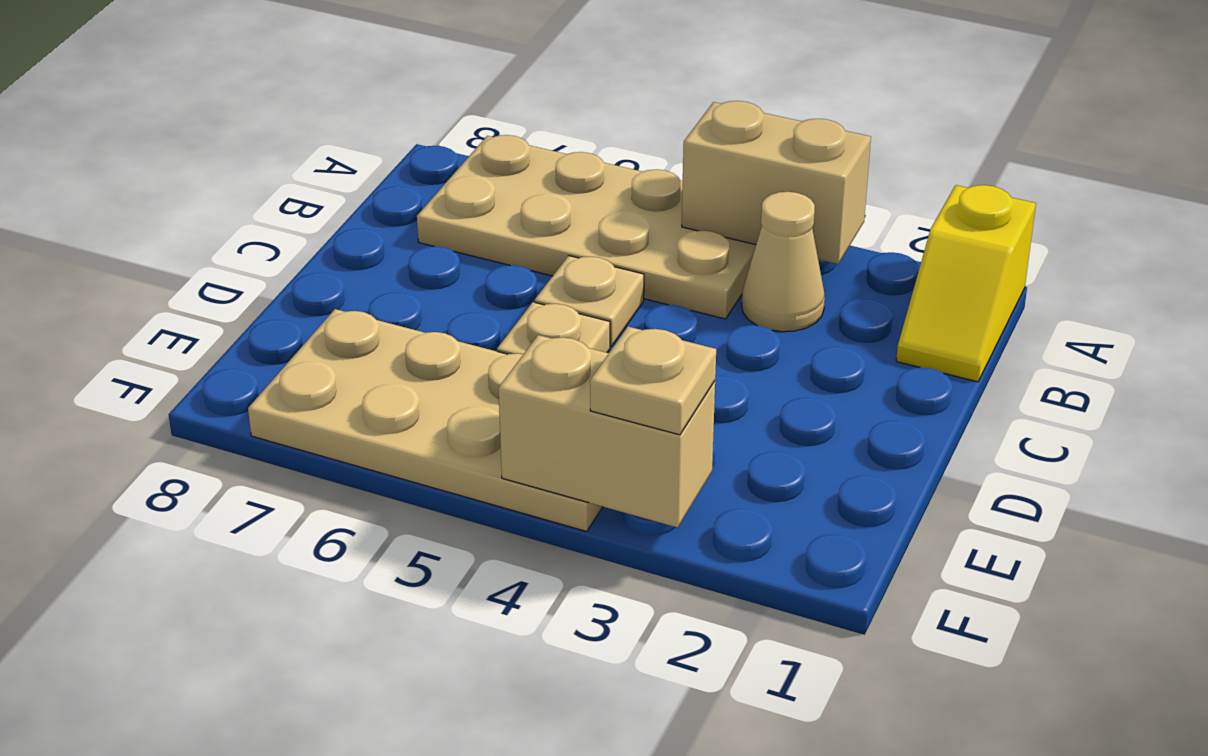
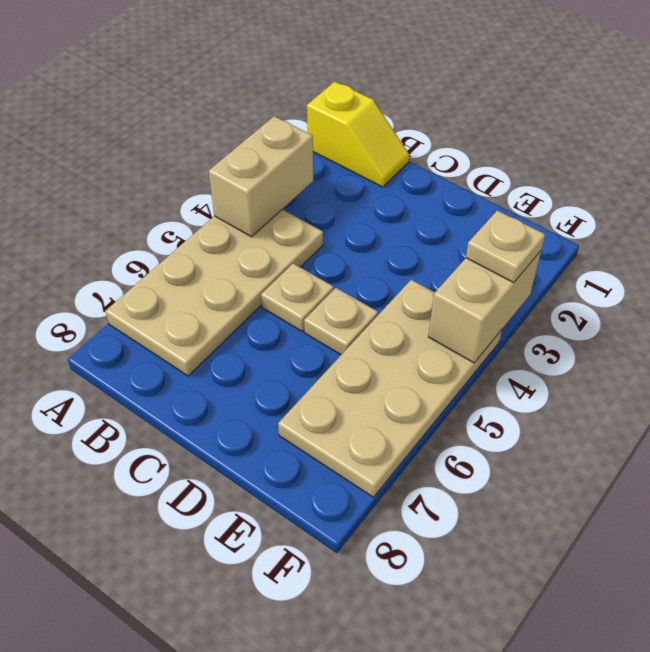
tan cone B3 level 1 -> none

